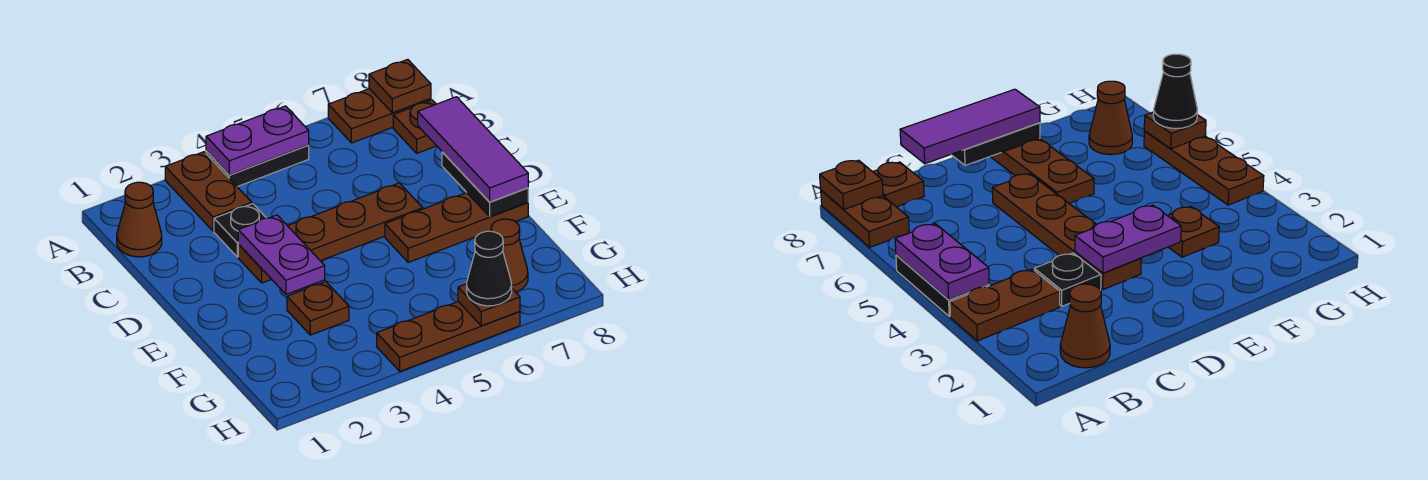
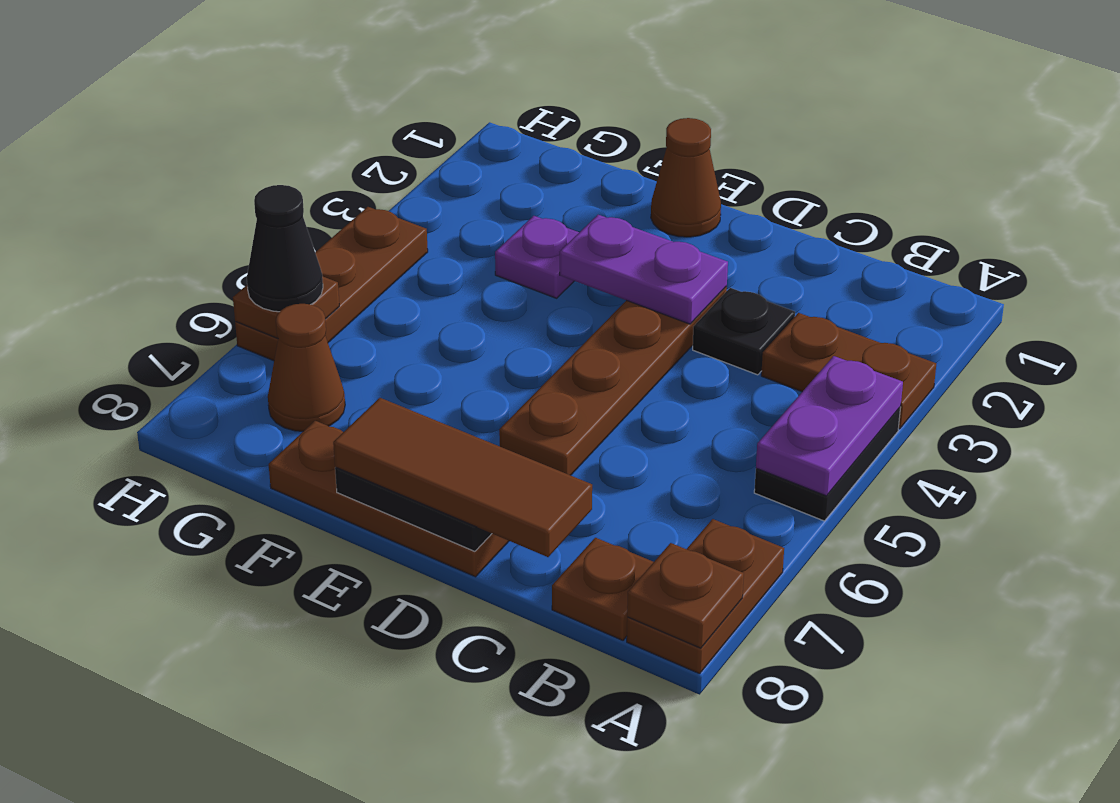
brown cone B1 level 1 -> brown cone E1 level 1
purple tile C8:E8 level 3 -> brown tile C8:E8 level 3
brown plate E6:E8 level 1 -> brown plate D8:F8 level 1
brown plate F3 level 1 -> purple plate F3 level 1

